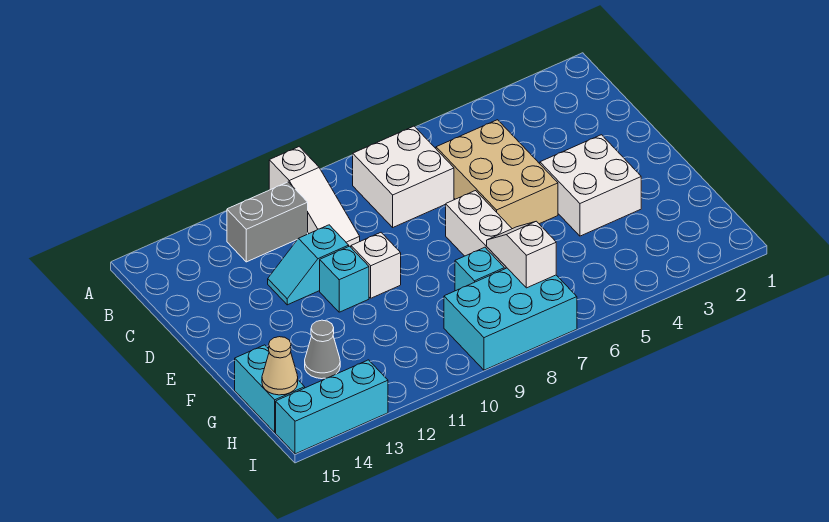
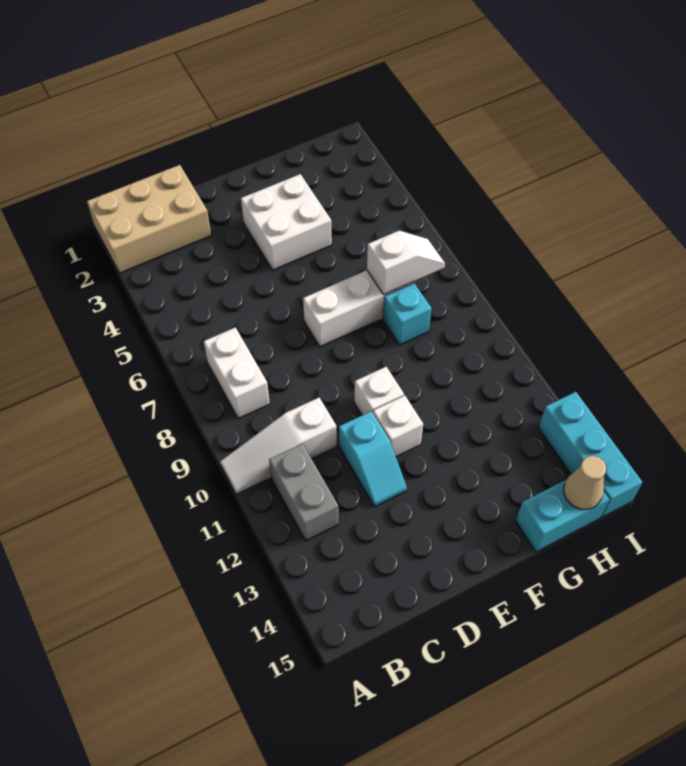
white slope A10:C10 level 1 top A -> white slope A10:C10 level 1 top C
white brick B7:C8 level 1 -> white brick B7:B8 level 1
tan brick C5:E6 level 1 -> tan brick A1:C2 level 1
cyan brick E11 level 1 -> white brick E11 level 1
white slope G7:H7 level 2 top H -> white slope G7:H7 level 2 top G
grey cone G13 level 1 -> none
cyan brick H7:I9 level 1 -> none

